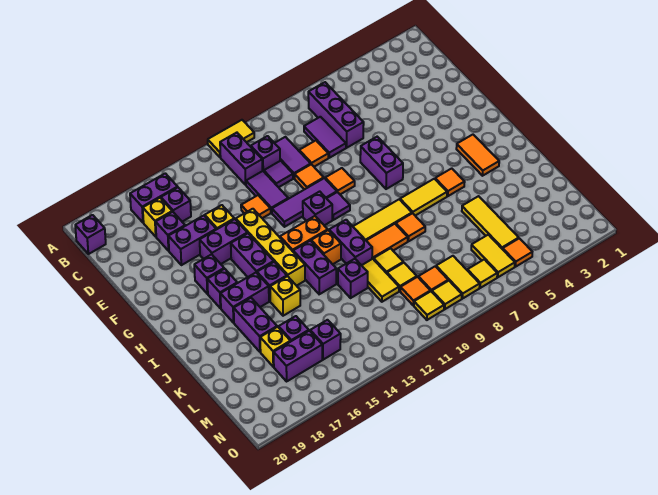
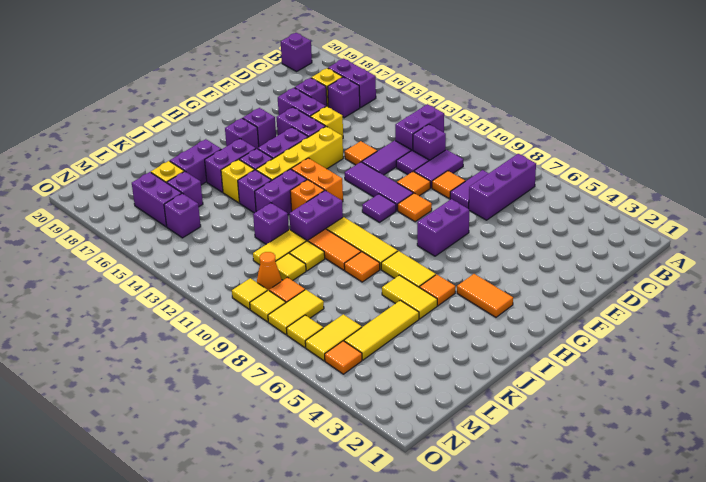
yellow tile A11:A12 level 1 -> yellow tile J5:J6 level 1
purple brick G11 level 1 -> purple brick J14 level 1
orange tile H3:I3 level 1 -> orange tile H3:H4 level 1
purple brick I16:I17 level 1 -> purple brick I16:J16 level 1
orange tile M10 level 1 -> orange cone M10 level 1

